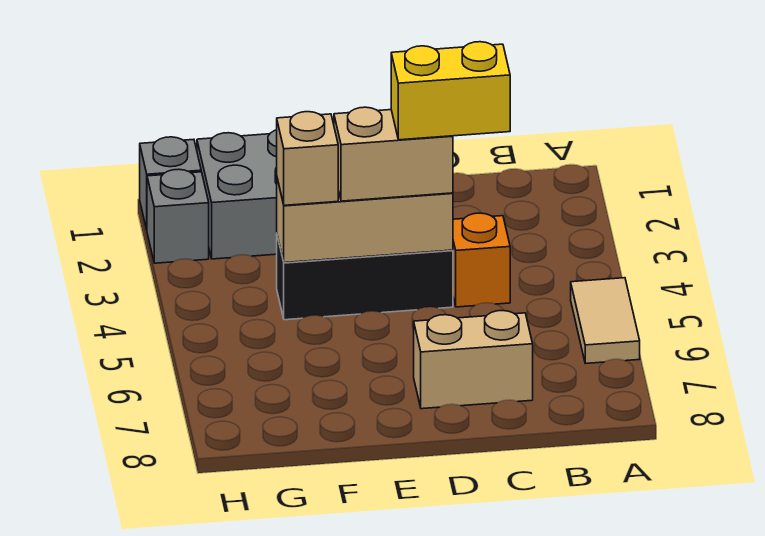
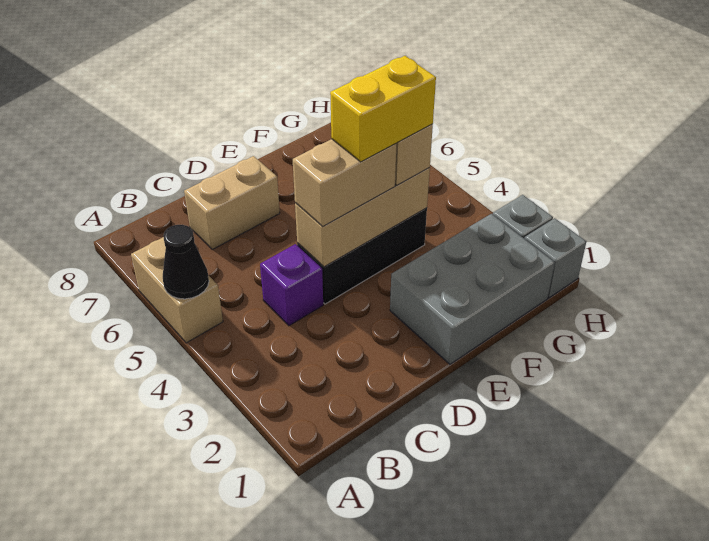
tan tile A5:A6 level 1 -> tan brick A5:A6 level 1
none -> black cone A5 level 2
orange brick C4 level 1 -> purple brick C4 level 1
yellow brick C4:D4 level 4 -> yellow brick E4:F4 level 4

